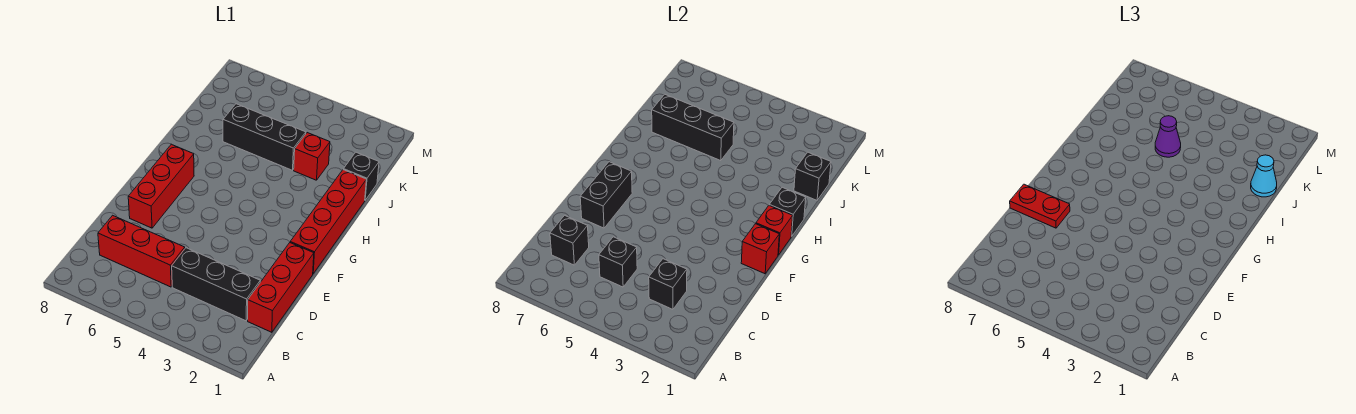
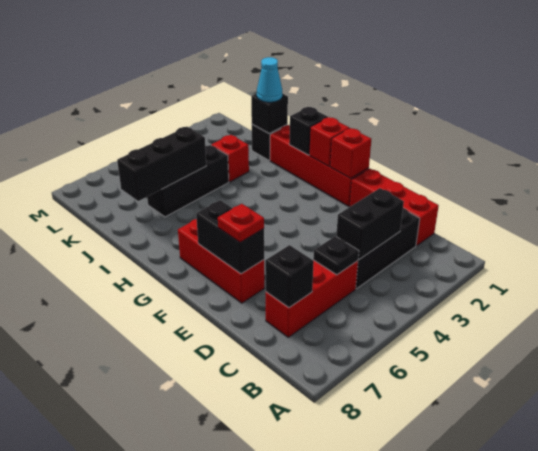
black brick C3 level 2 -> black brick C3:C4 level 2
black brick C5 level 2 -> black plate C5 level 2
red plate E7:E8 level 3 -> red plate E7 level 3
purple cone J5 level 3 -> none

